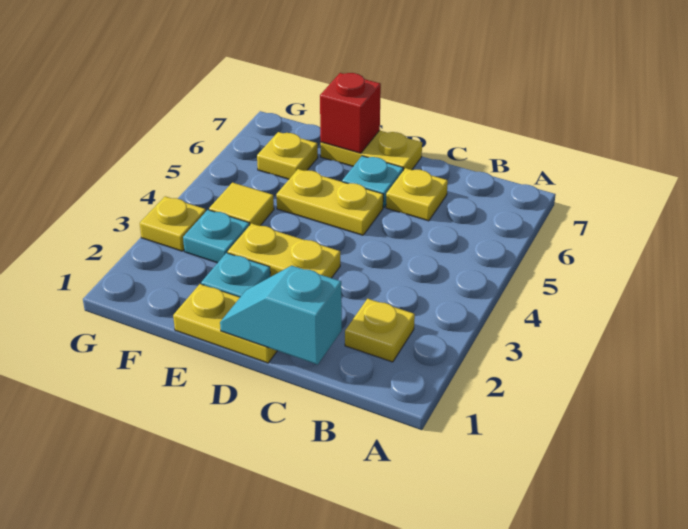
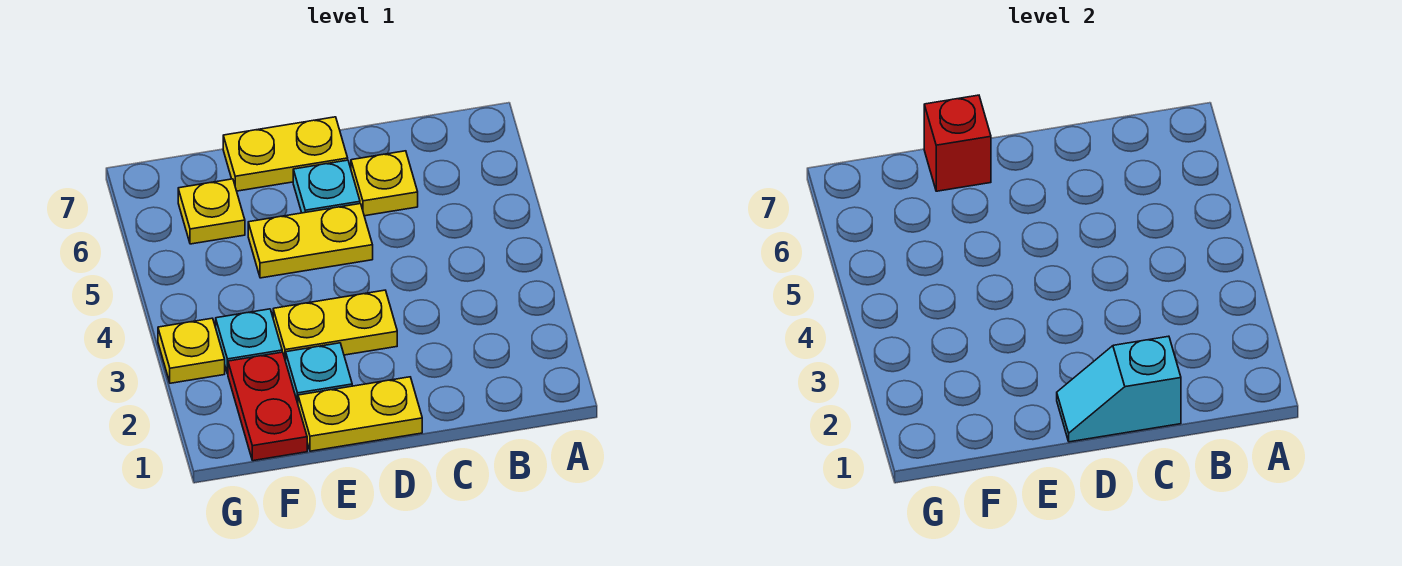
yellow plate B2 level 1 -> none
none -> red plate F1:F2 level 1
yellow tile F4 level 1 -> none

